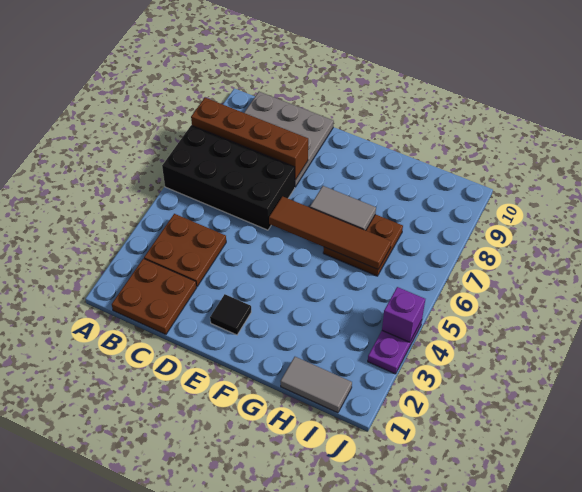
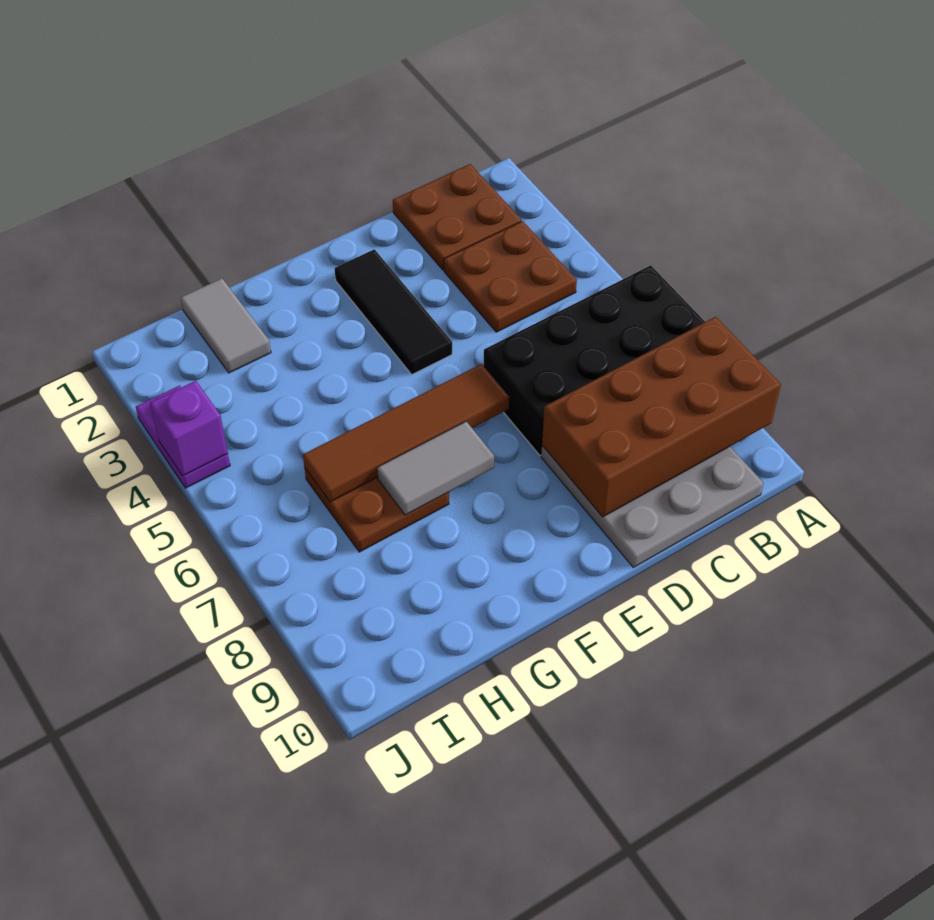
brown brick A8:D8 level 2 -> brown brick A8:D9 level 2
black tile E2 level 1 -> black tile E2:E4 level 1
grey tile H1:I1 level 1 -> grey tile H1:H2 level 1

